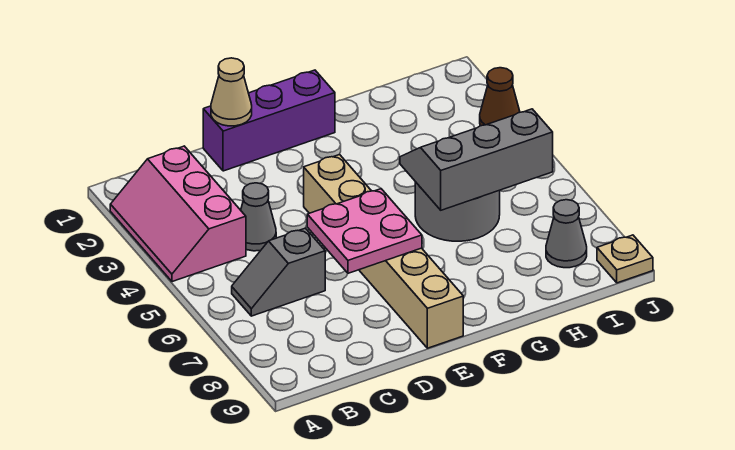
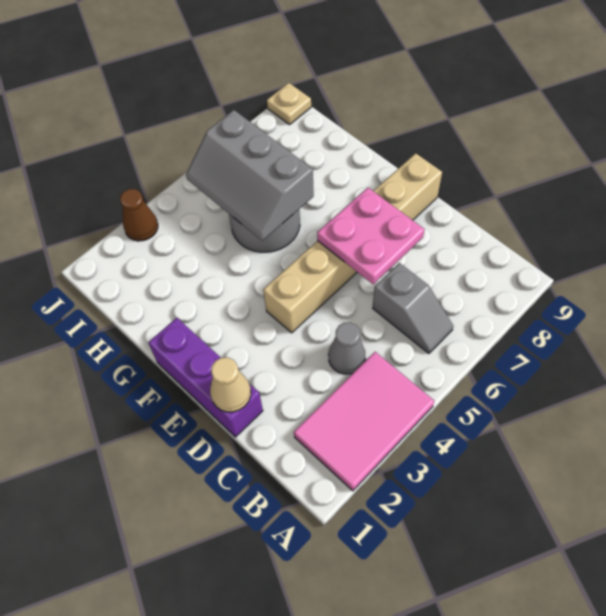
pink slope A2:B4 level 1 top B -> pink tile A2:B4 level 1
grey cone I8 level 1 -> none

